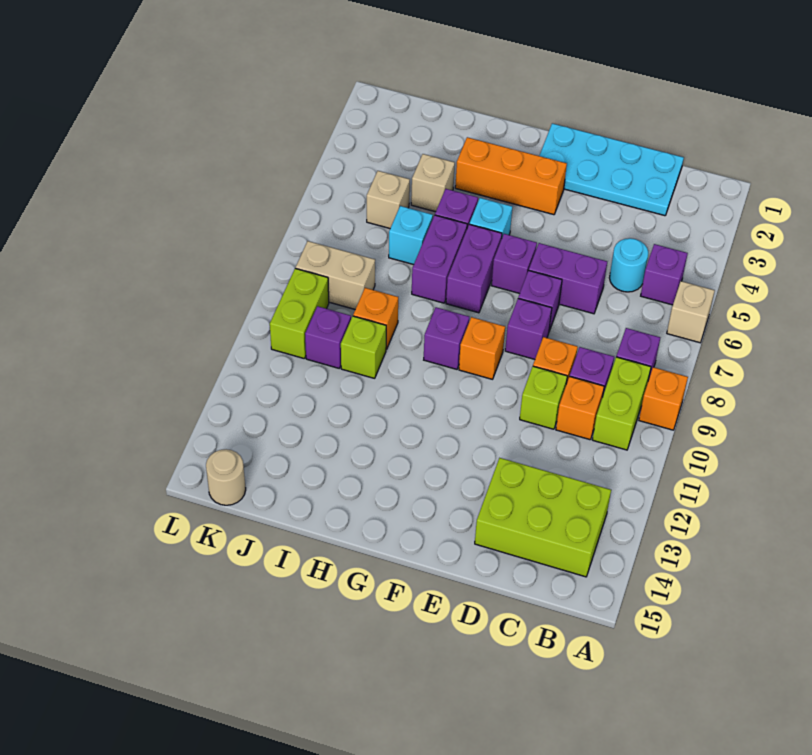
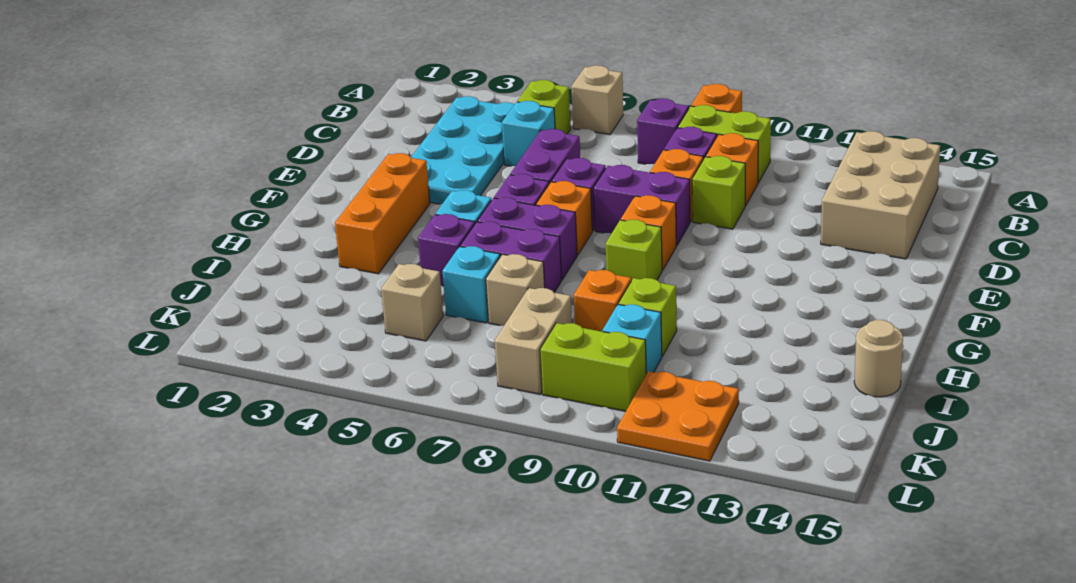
purple brick B5 level 1 -> lime brick B5 level 1
lime brick B13:D14 level 1 -> tan brick B13:D14 level 1
cyan plate C1:F2 level 1 -> cyan plate B3:E4 level 1
cyan round brick C5 level 1 -> cyan brick C5 level 1
purple brick E8 level 1 -> purple brick E8:E9 level 1
none -> orange brick F7 level 1
purple brick G9 level 1 -> lime brick G9 level 1
tan brick I4 level 1 -> tan brick I7 level 1
purple brick J10 level 1 -> cyan brick J10 level 1
none -> orange plate K11:L12 level 1
tan round brick K15 level 1 -> tan round brick I15 level 1

